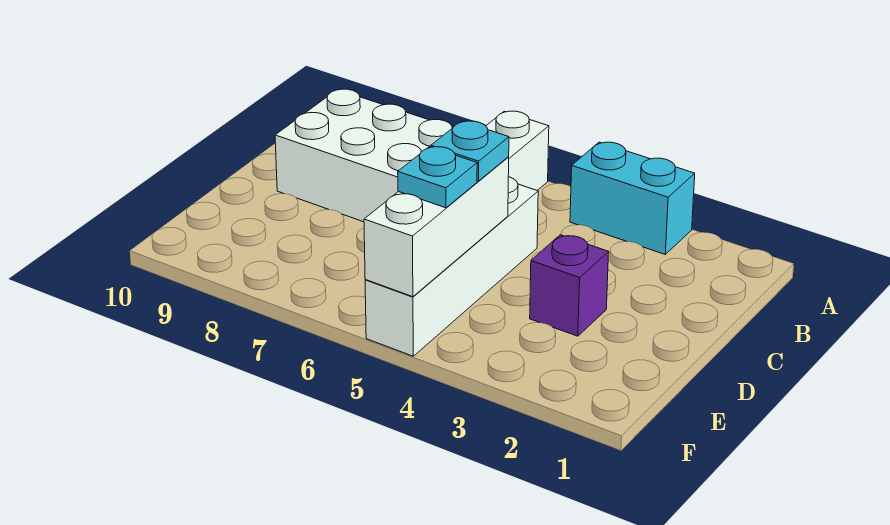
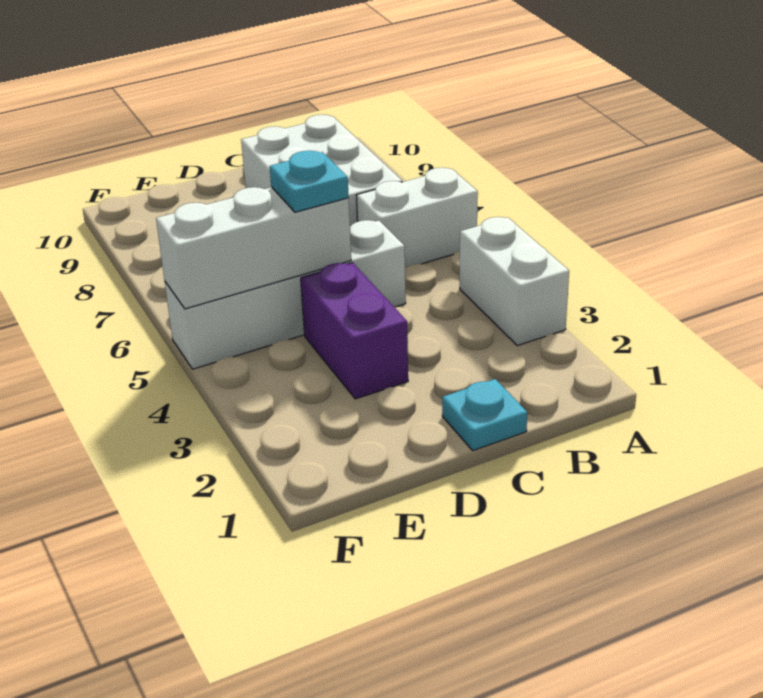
cyan brick A3:A4 level 1 -> white brick A3:A4 level 1
purple brick D3 level 1 -> purple brick D3:D4 level 1
cyan plate E5 level 3 -> cyan plate C1 level 1

